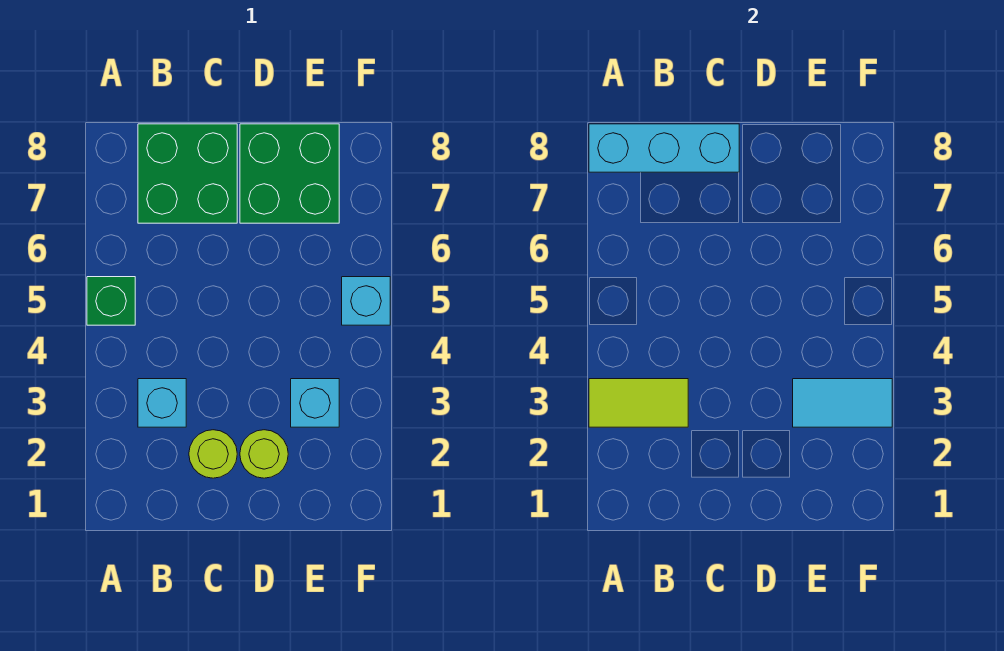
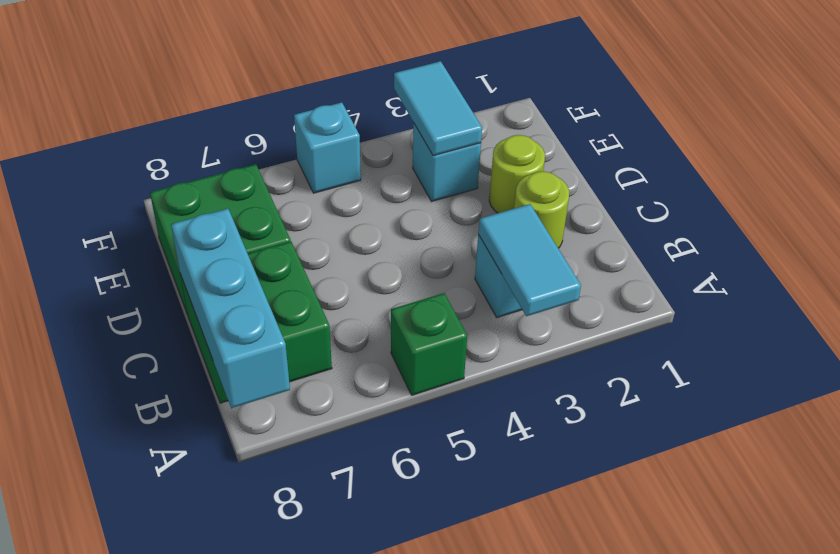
lime tile A3:B3 level 2 -> cyan tile A3:B3 level 2

